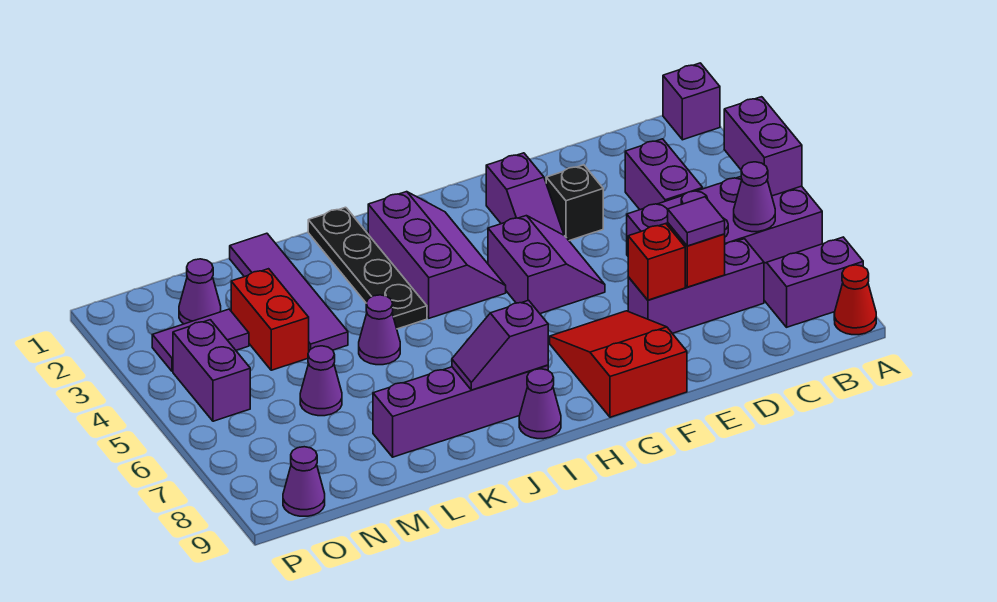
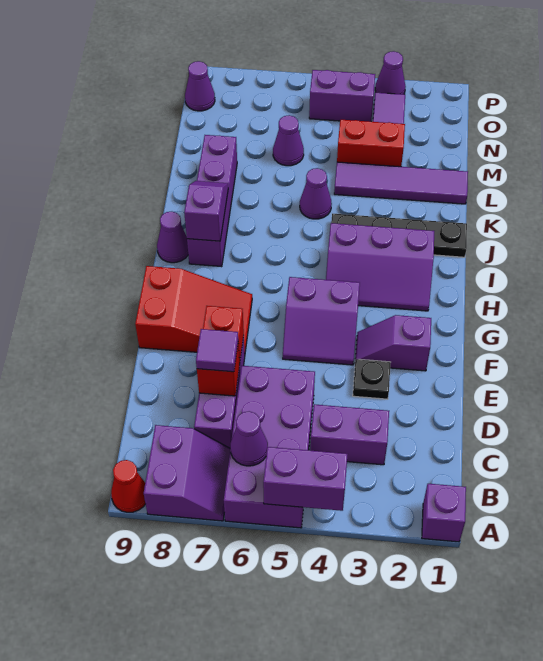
black brick E3 level 1 -> black plate E3 level 1
purple cone N2 level 1 -> purple cone P3 level 1

